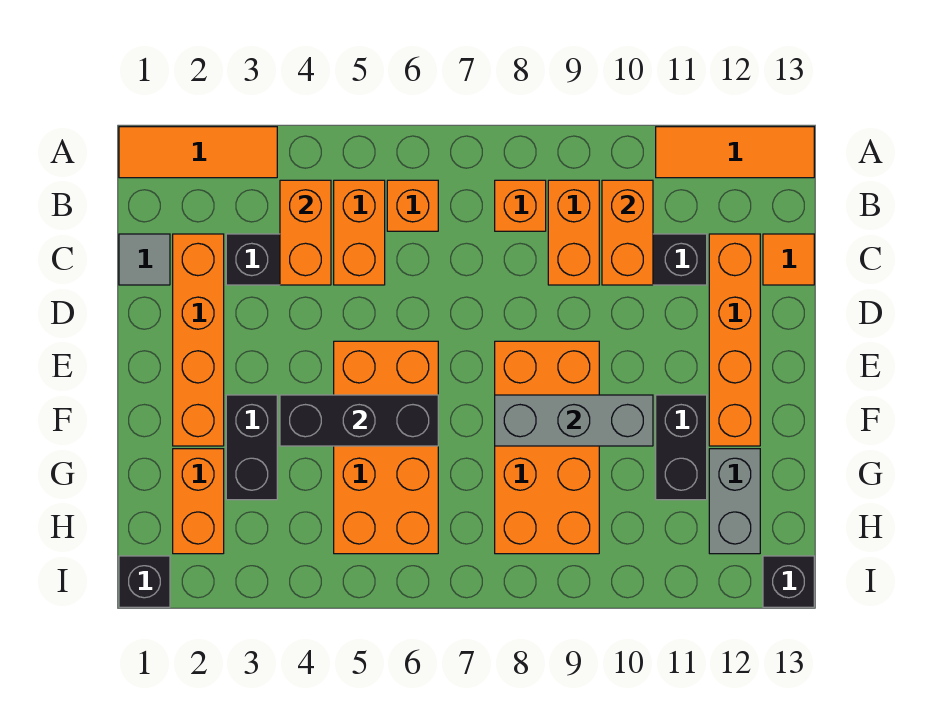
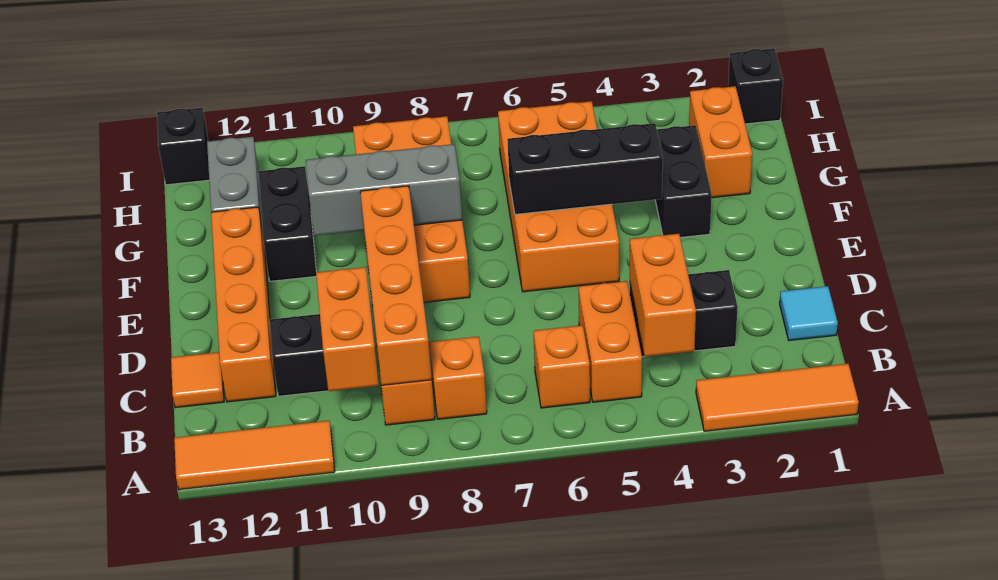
grey tile C1 level 1 -> cyan tile C1 level 1
orange brick C2:F2 level 1 -> orange brick B9:E9 level 2

